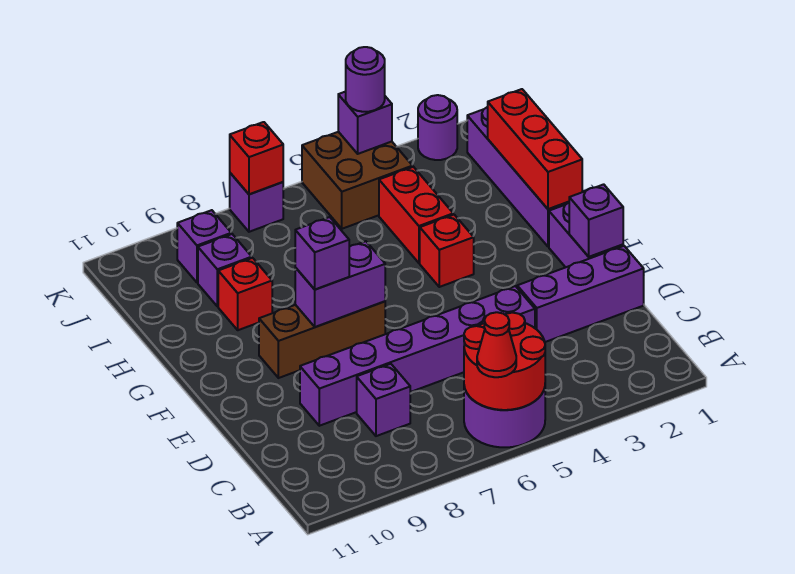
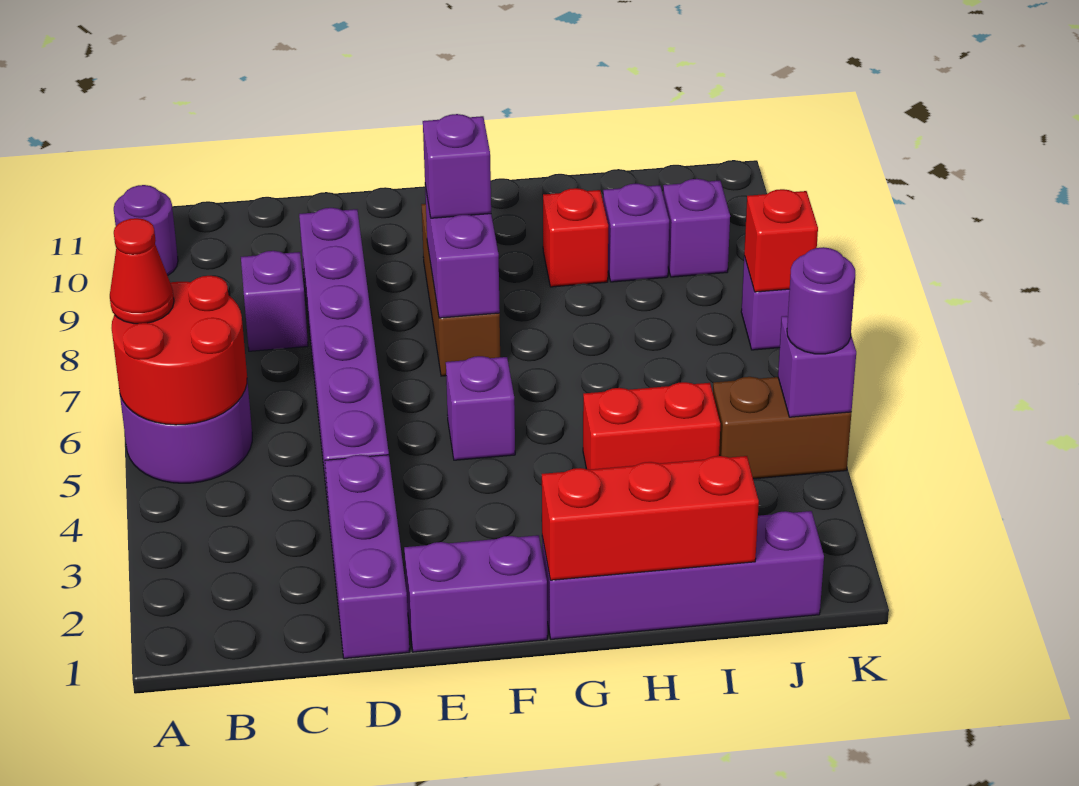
purple brick E1 level 2 -> purple brick F5 level 1
red brick G4 level 1 -> none
brown brick J4:K5 level 1 -> brown brick J4:K4 level 1
purple round brick K2 level 1 -> purple round brick A10 level 1

